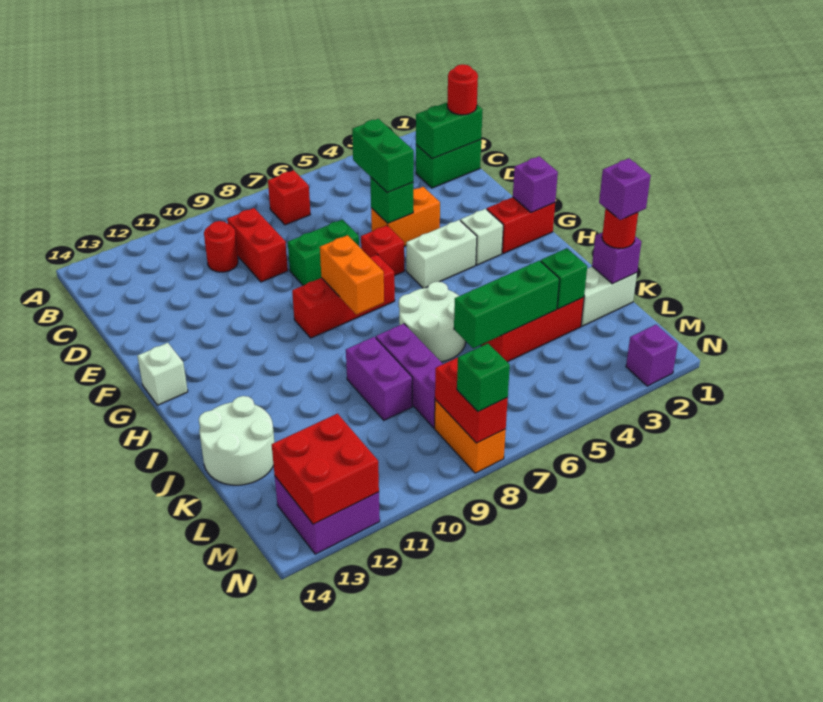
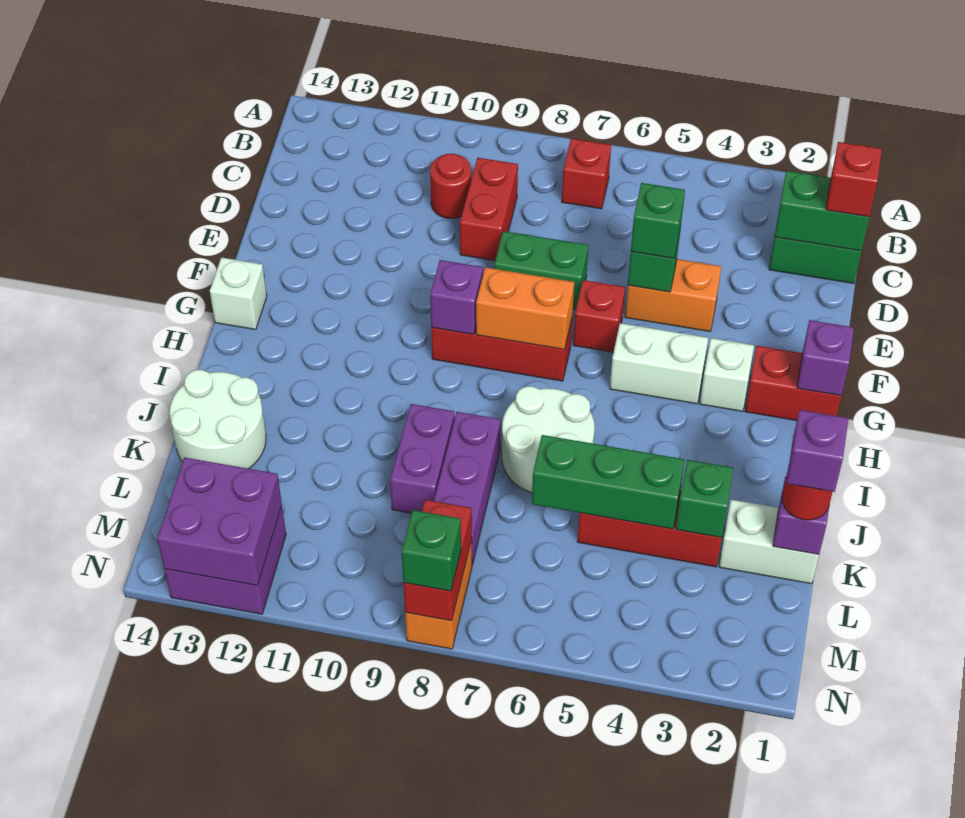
red round brick C1 level 3 -> red brick C1 level 3
green brick D5:E5 level 3 -> green brick E5 level 3
orange brick G8:H8 level 2 -> orange brick G7:G8 level 2
red brick M12:N13 level 2 -> purple brick M12:N13 level 2
purple brick N2 level 1 -> purple brick G9 level 2

